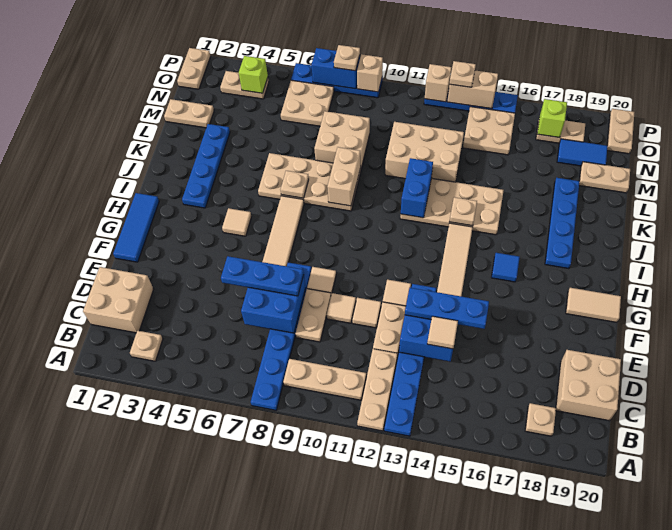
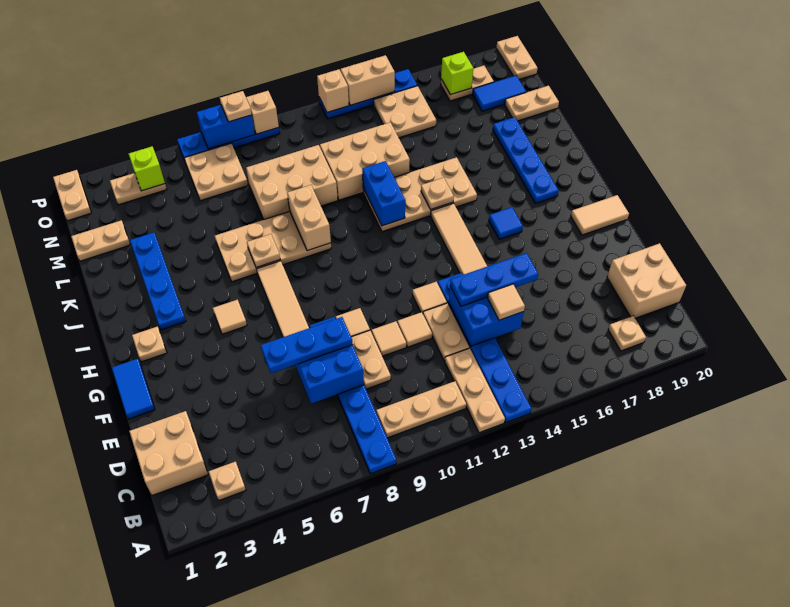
blue tile F1:H1 level 1 -> blue tile F1:G1 level 1
tan brick L8:M9 level 1 -> tan brick L8:M10 level 1
tan plate P13 level 3 -> tan plate H2 level 1

